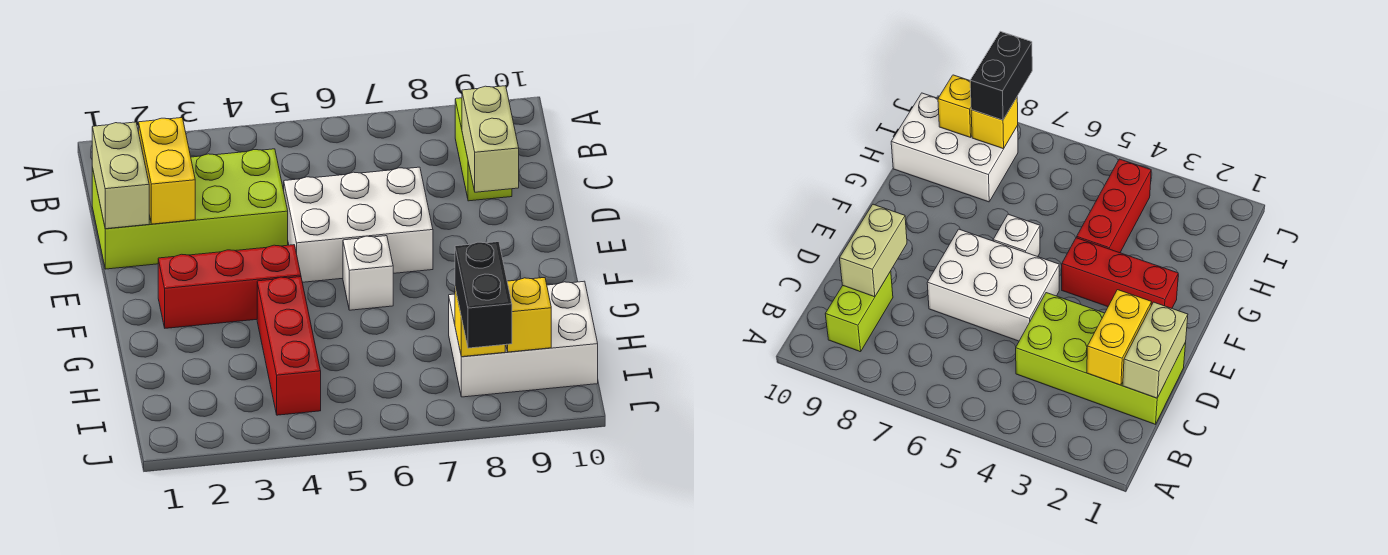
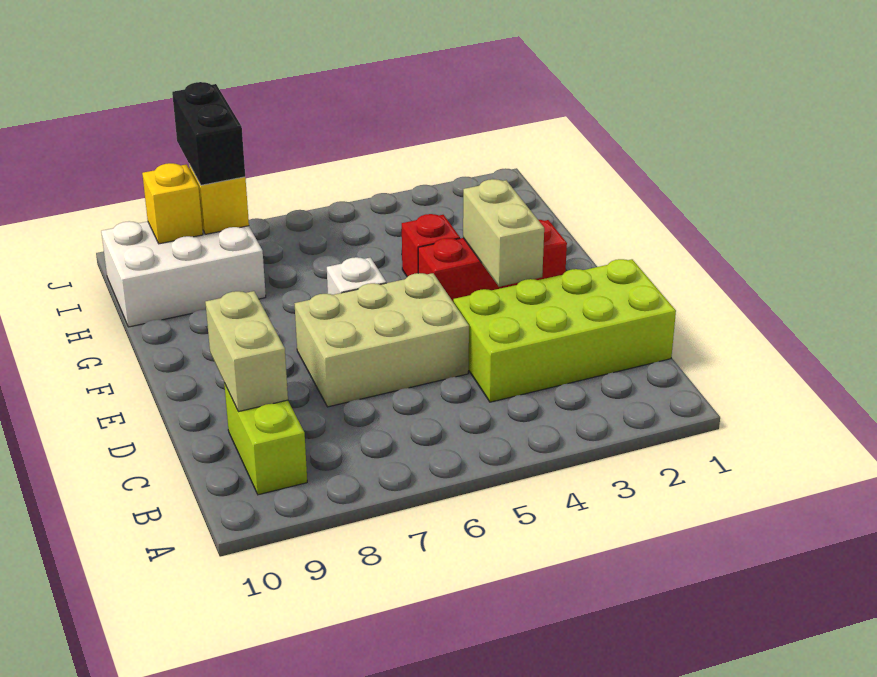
tan brick C1:D1 level 2 -> tan brick E3:F3 level 2
yellow brick C2:D2 level 2 -> none
white brick D5:E7 level 1 -> tan brick D5:E7 level 1
red brick G4:I4 level 1 -> red brick G4 level 1

